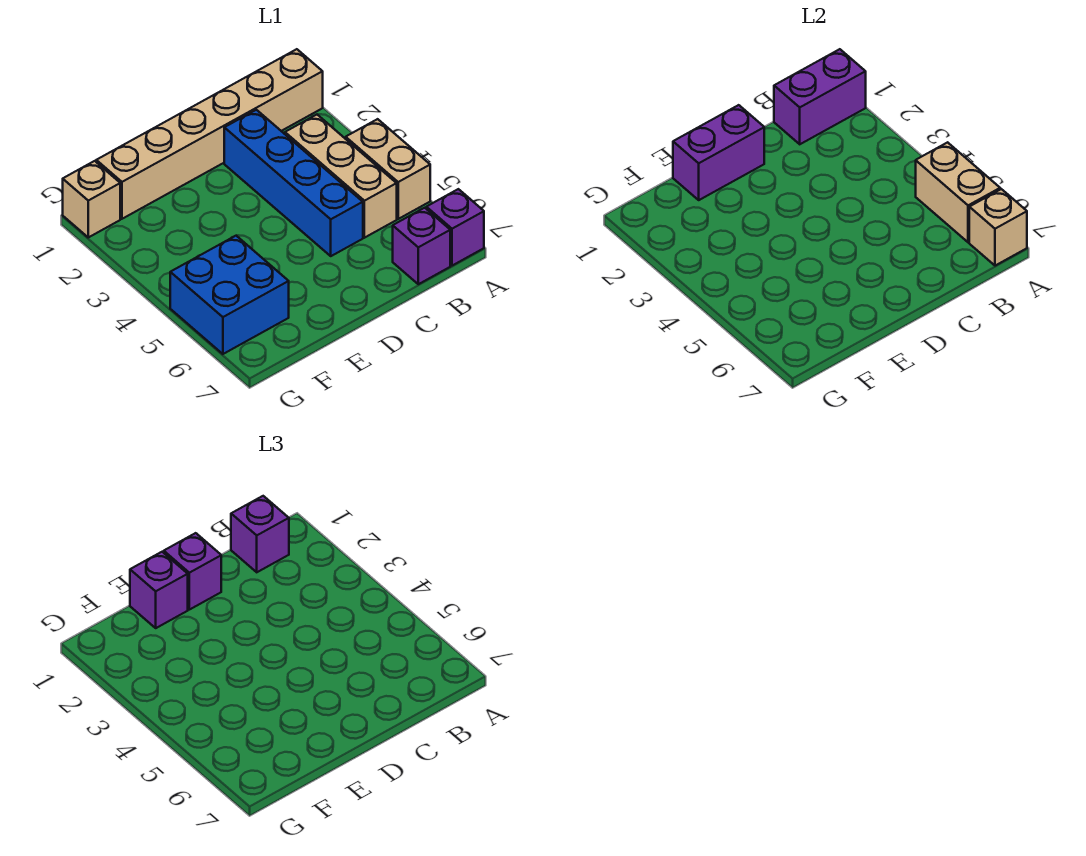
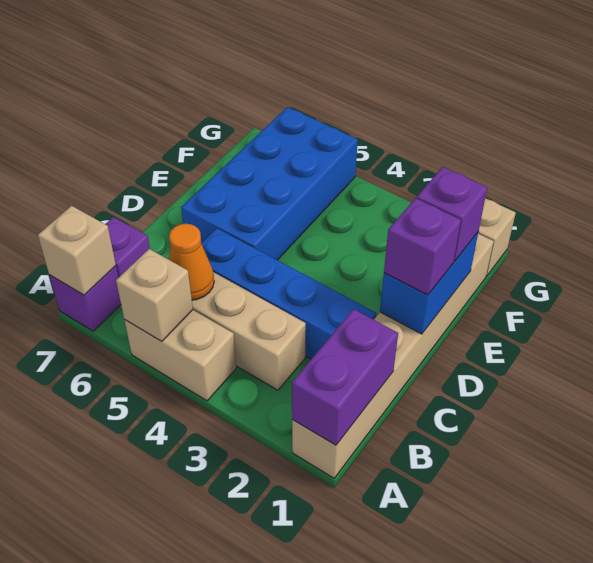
tan brick A5:A6 level 2 -> tan brick A5 level 2
purple brick B1 level 3 -> none
none -> orange cone B5 level 2
purple brick D1:E1 level 2 -> blue brick D1:E1 level 2
blue brick F5:G6 level 1 -> blue brick D5:G6 level 1

